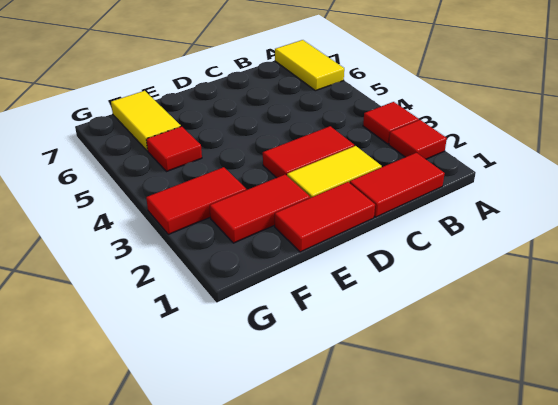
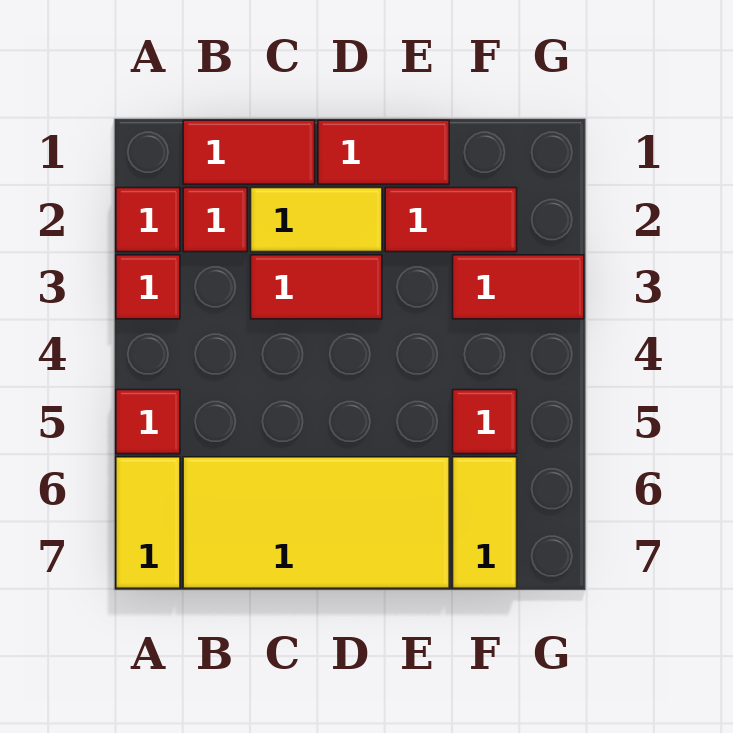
none -> red tile A5 level 1
none -> red tile B2 level 1
none -> yellow tile B6:E7 level 1

